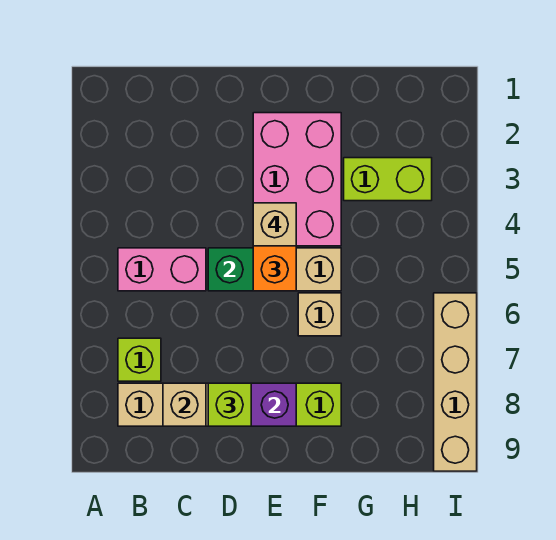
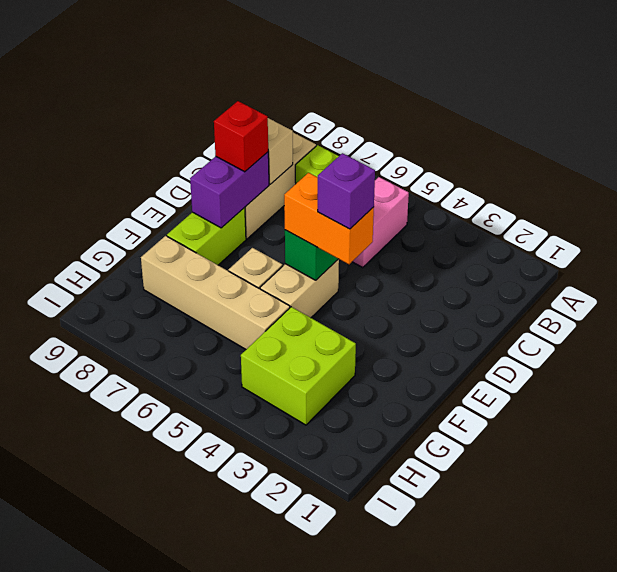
lime brick D8 level 3 -> red brick D8 level 3
pink brick E2:F4 level 1 -> none
tan brick E4 level 4 -> purple brick E4 level 4
lime brick G3:H3 level 1 -> lime brick G3:H4 level 1
tan brick I6:I9 level 1 -> tan brick G5:G8 level 1

